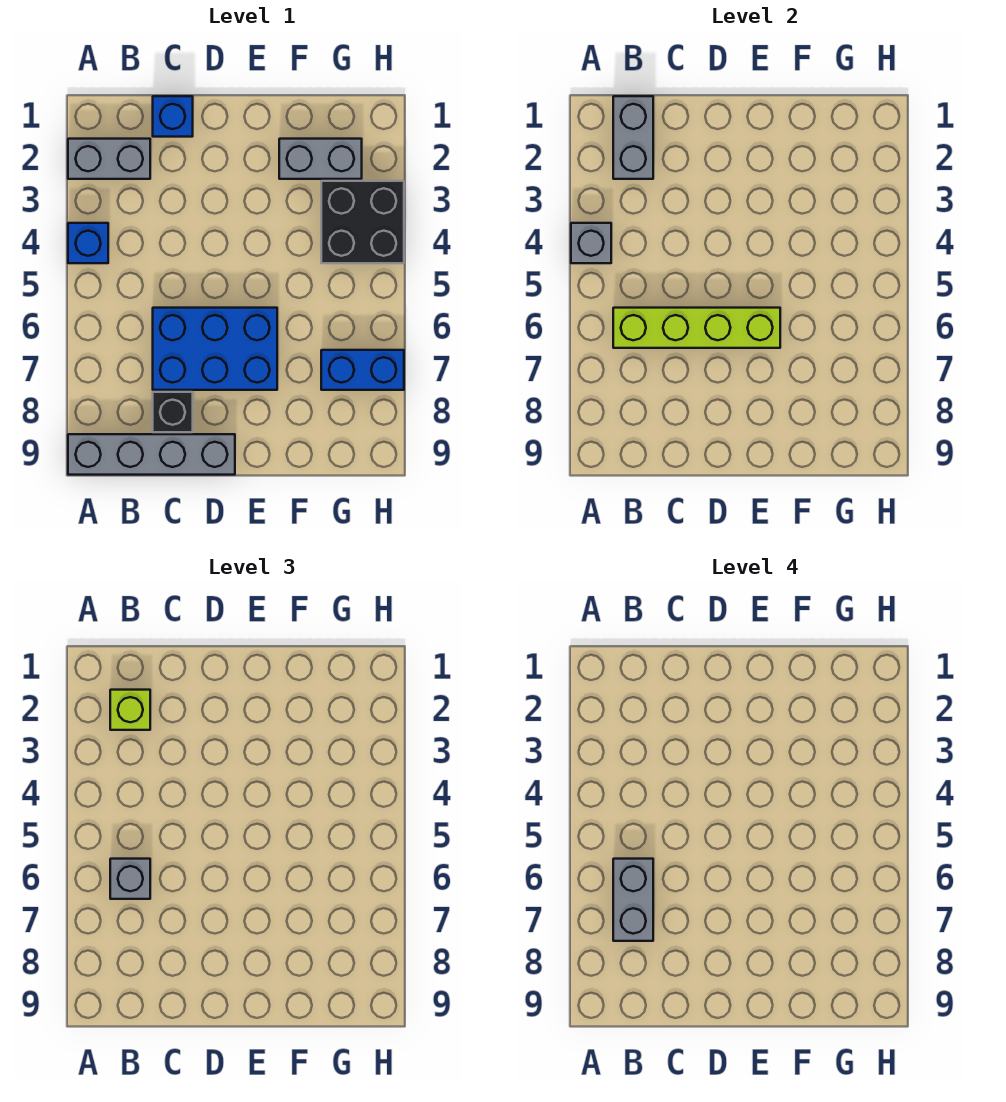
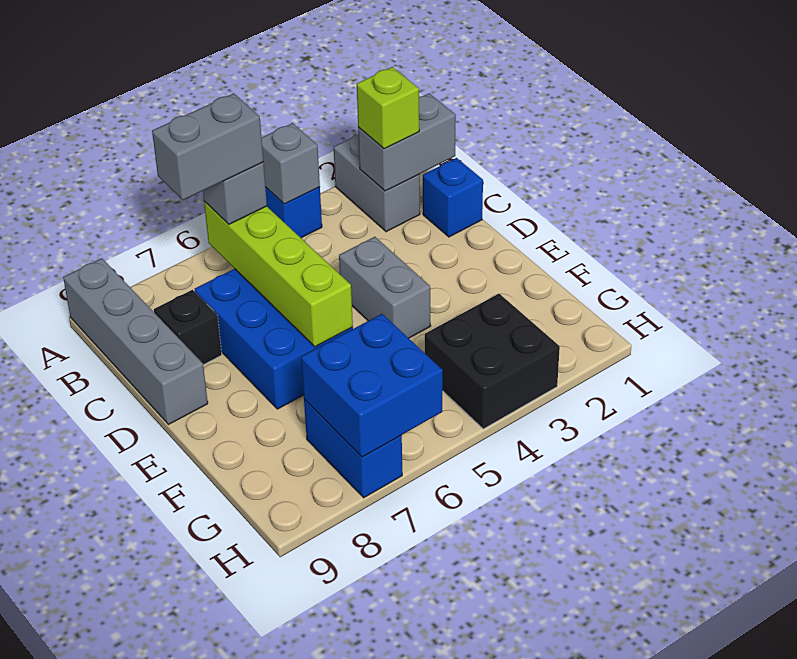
grey brick F2:G2 level 1 -> grey brick D4:E4 level 1
none -> blue brick G6:H7 level 2

